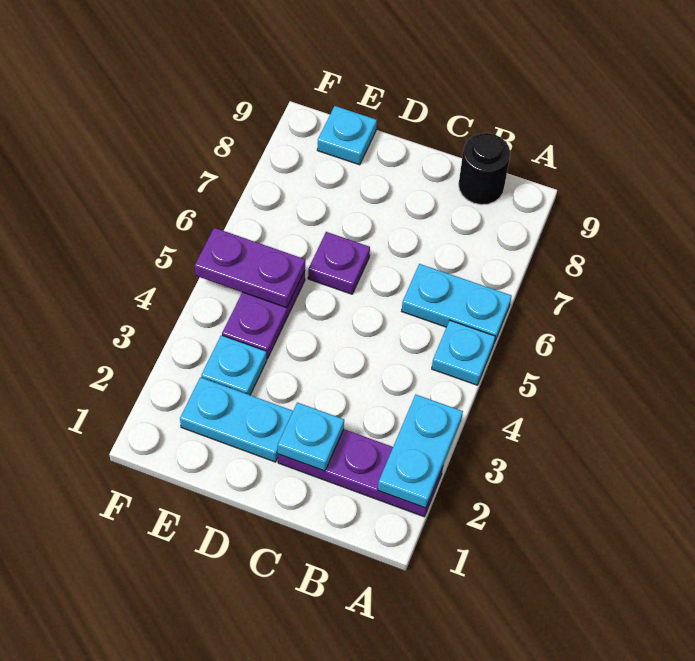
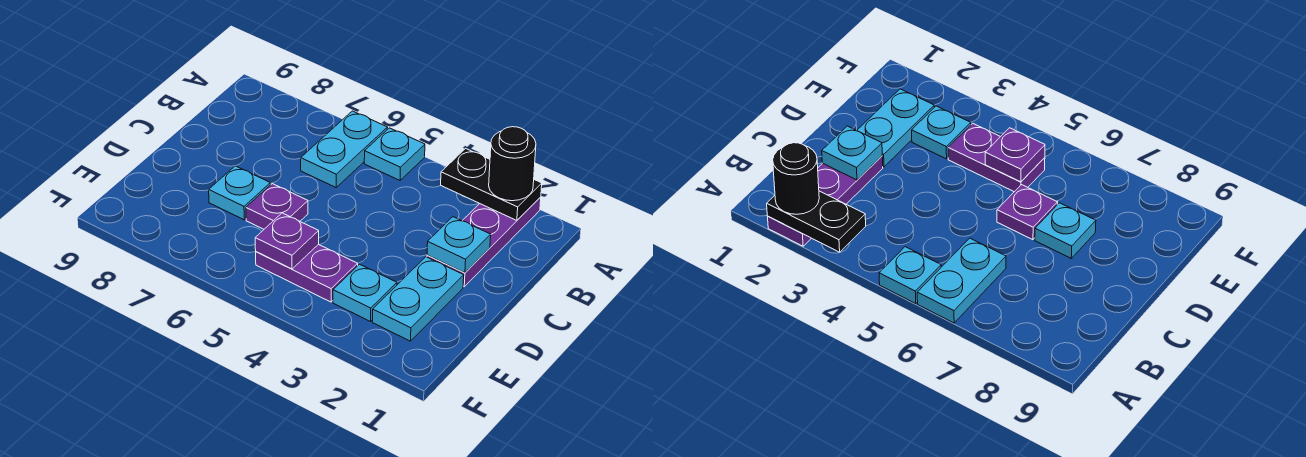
cyan plate A2:A3 level 2 -> black plate A2:A3 level 2
black round brick B9 level 1 -> black round brick A2 level 3
purple plate E5:F5 level 2 -> purple plate E5 level 2
cyan plate E9 level 1 -> cyan plate D7 level 1

